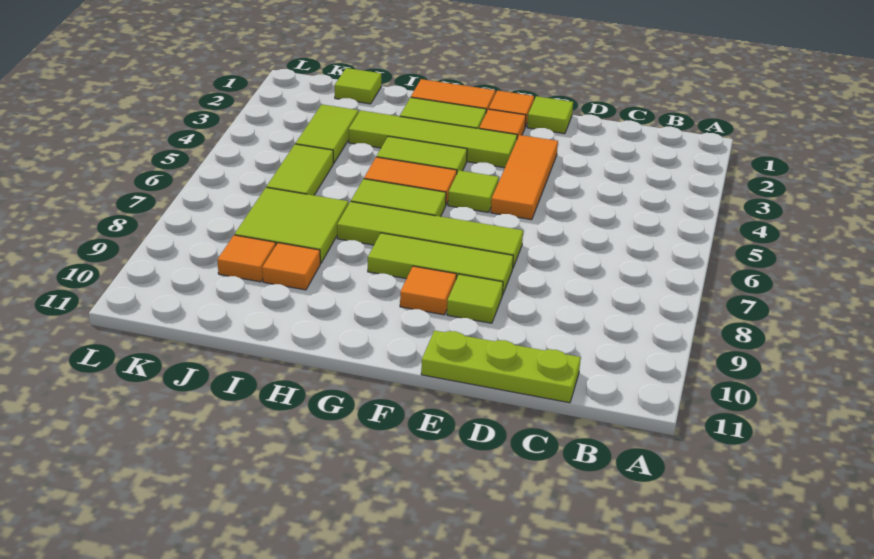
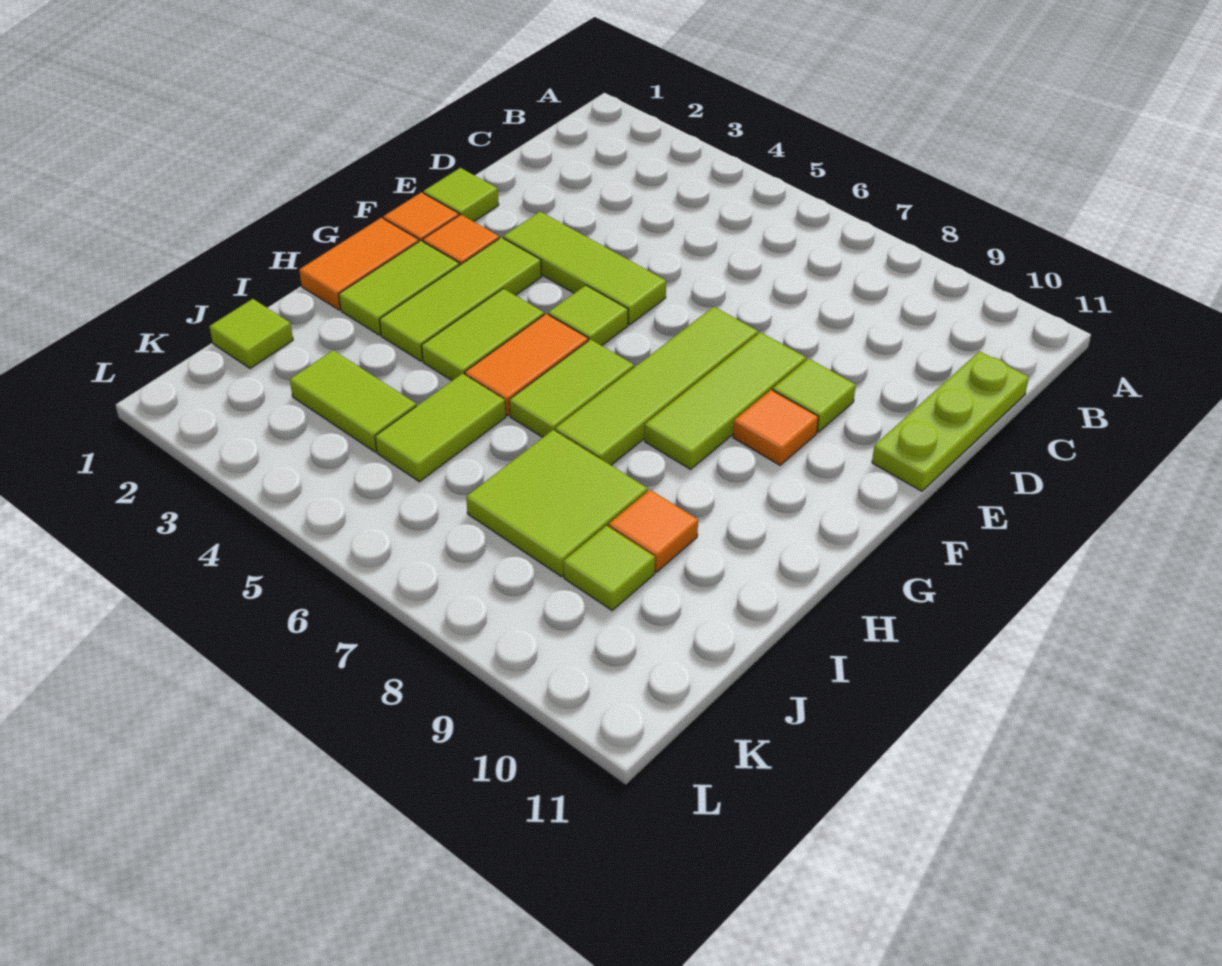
orange tile E3:E5 level 1 -> lime tile E3:E5 level 1
lime tile F3:I3 level 1 -> lime tile F3:H3 level 1
lime tile J5:J6 level 1 -> lime tile I5:J5 level 1
orange tile J9 level 1 -> lime tile J9 level 1

